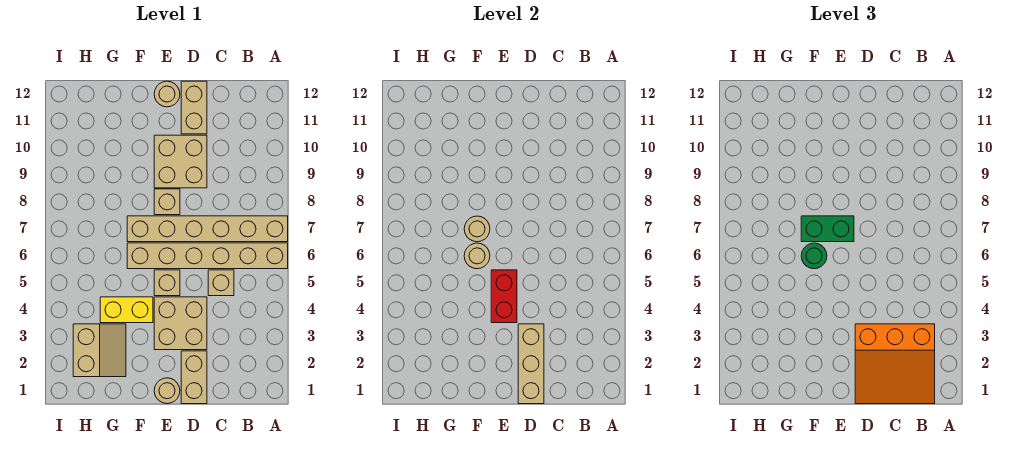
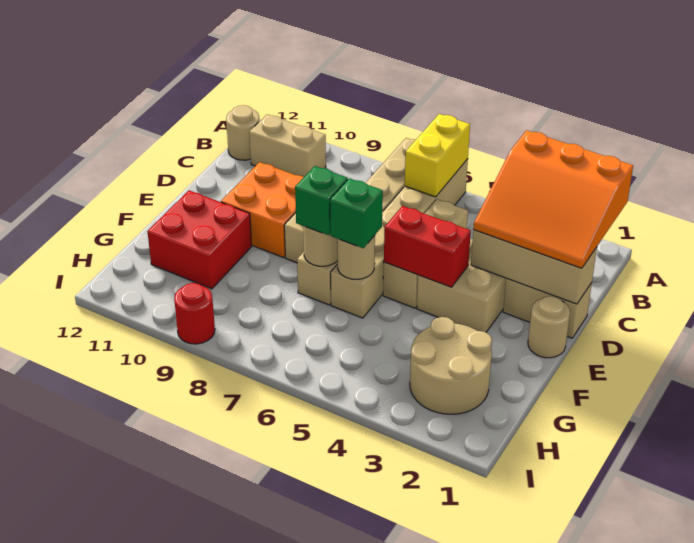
orange slope B1:D3 level 3 top 3 -> orange slope B1:D3 level 3 top B
tan brick D9:E10 level 1 -> orange brick D9:E10 level 1
tan brick D11:D12 level 1 -> tan brick B10:B11 level 1
green brick E7:F7 level 3 -> green brick F7 level 3
tan round brick E12 level 1 -> tan round brick B12 level 1
yellow brick F4:G4 level 1 -> yellow brick A6:B6 level 2
green round brick F6 level 3 -> green brick F6 level 3
none -> red brick F10:G11 level 1
tan slope G2:H3 level 1 top H -> tan round brick G2:H3 level 1
none -> red round brick I9 level 1

